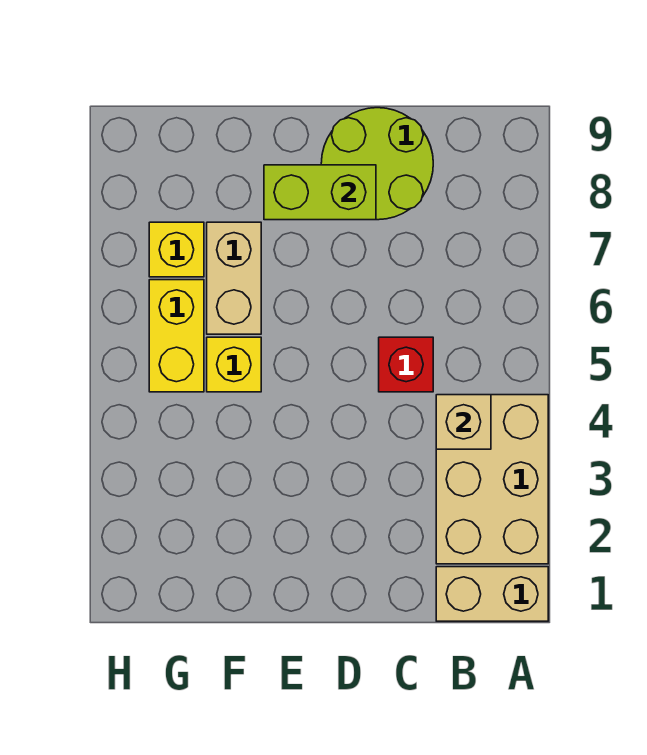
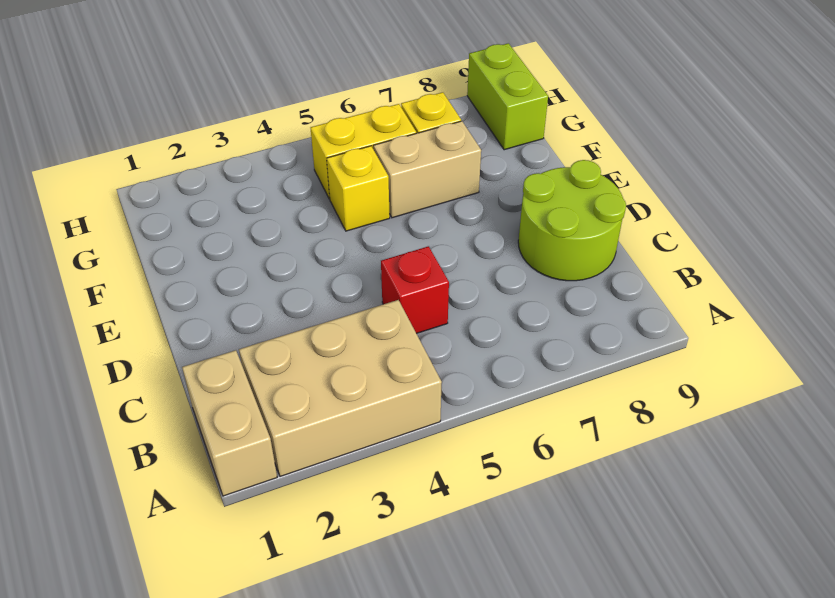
tan brick B4 level 2 -> none
lime brick D8:E8 level 2 -> lime brick G9:H9 level 1

